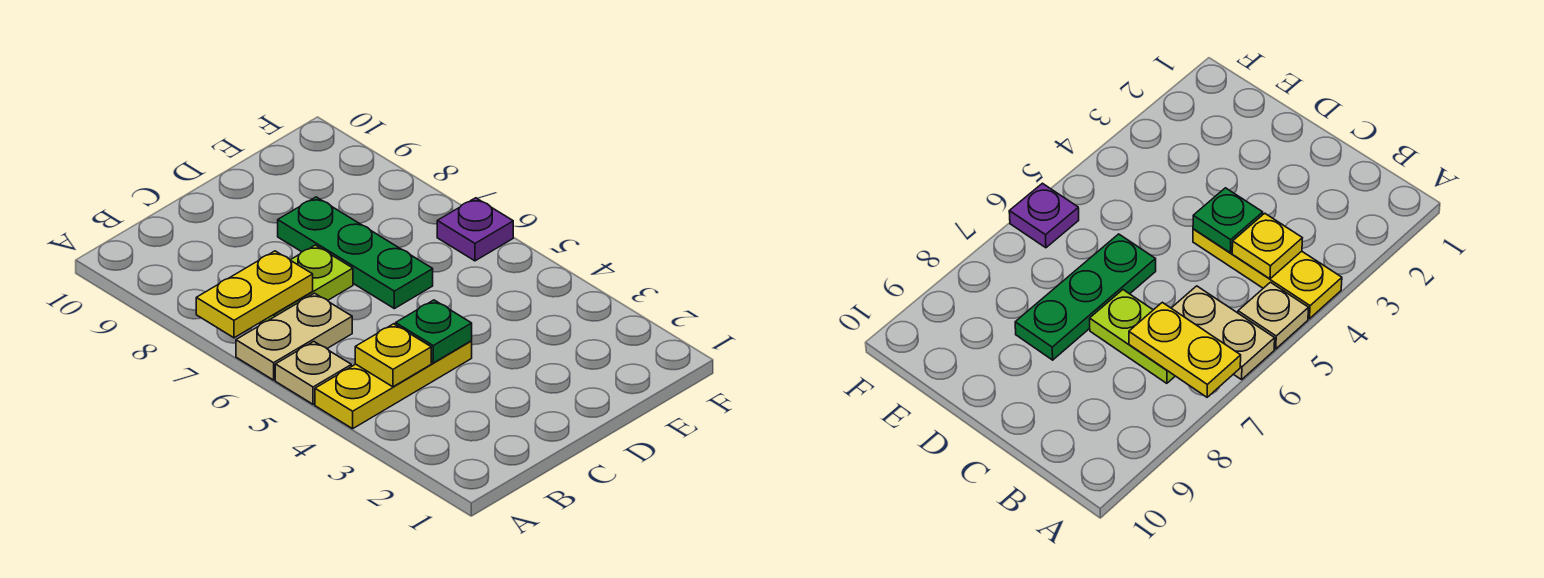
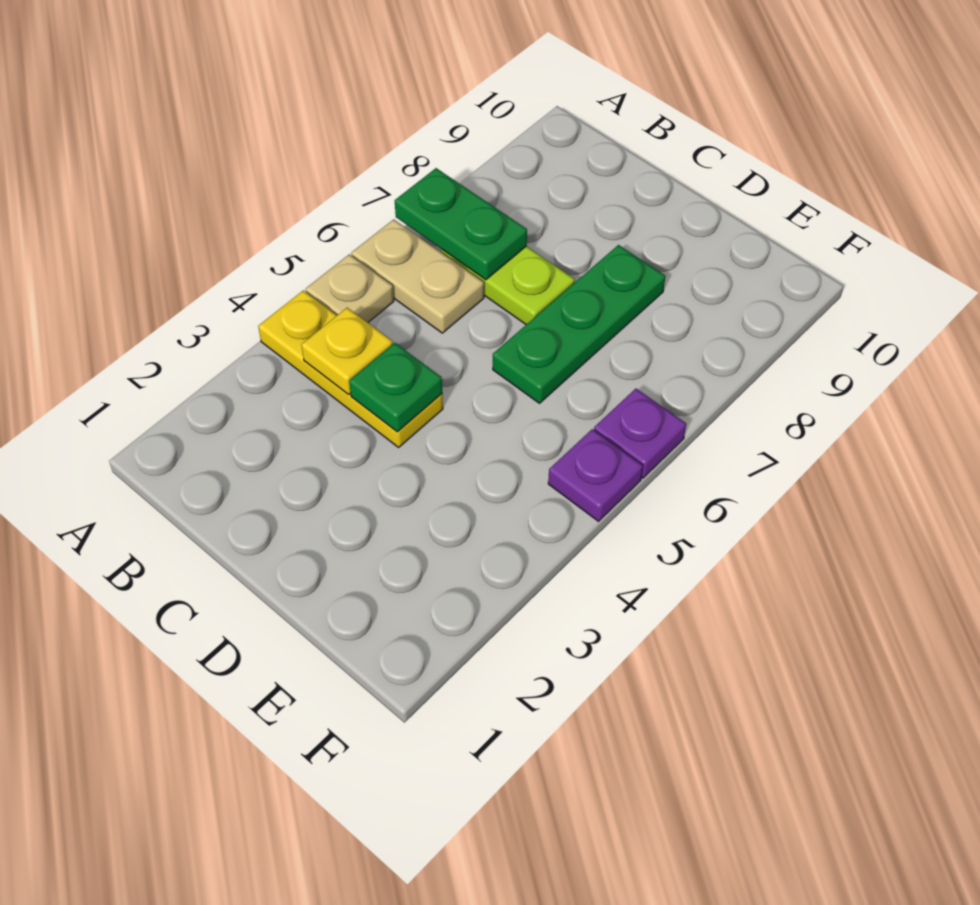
yellow plate A7:B7 level 2 -> green plate A7:B7 level 2
none -> purple plate F5 level 1

